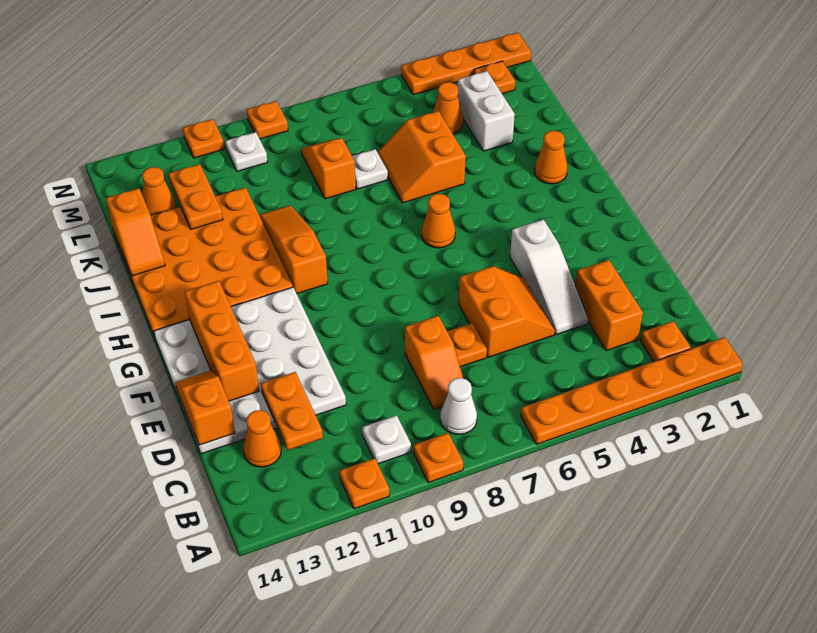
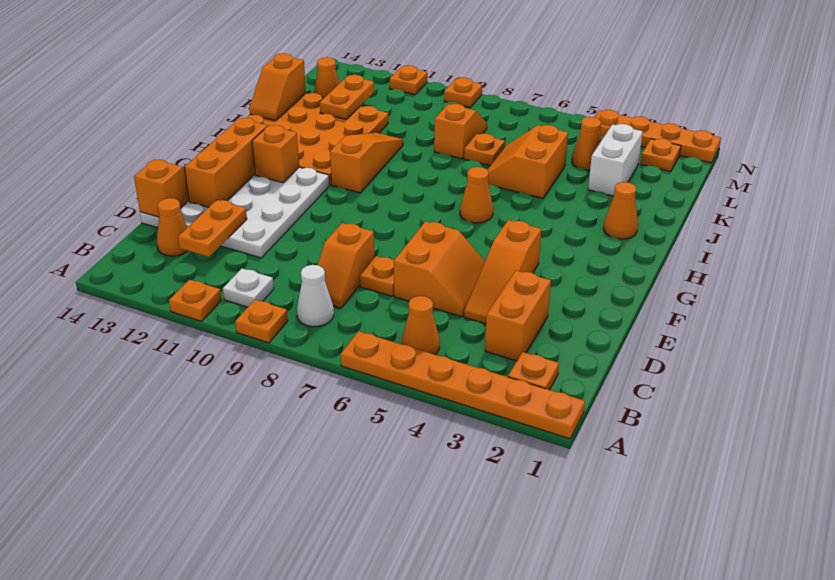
none -> orange cone B5 level 1
white slope D4:F4 level 1 top F -> orange slope D4:F4 level 1 top F
none -> orange brick G12 level 2
white plate K7 level 1 -> orange plate K7 level 1
white plate M10 level 1 -> none

